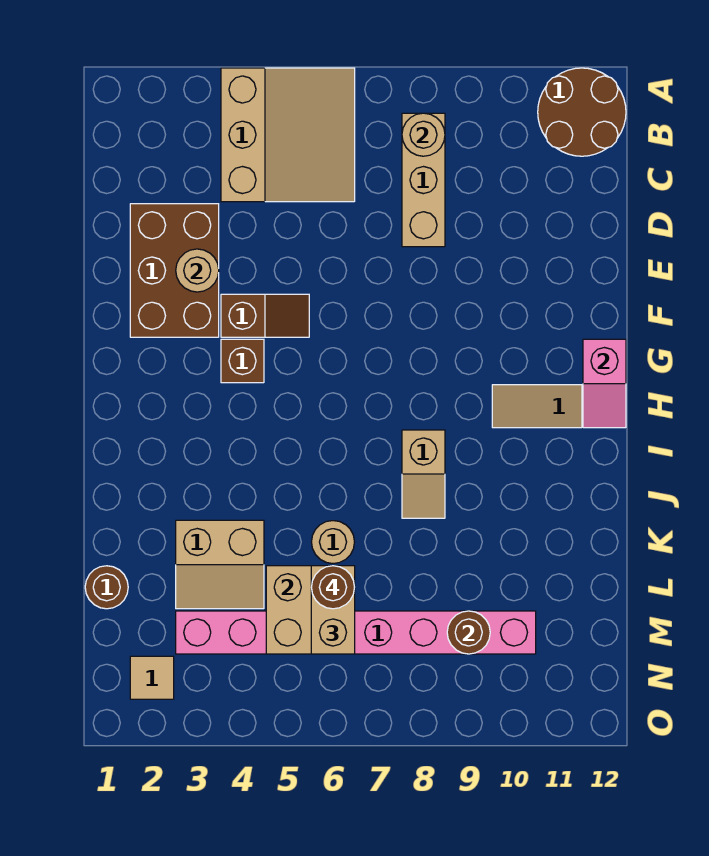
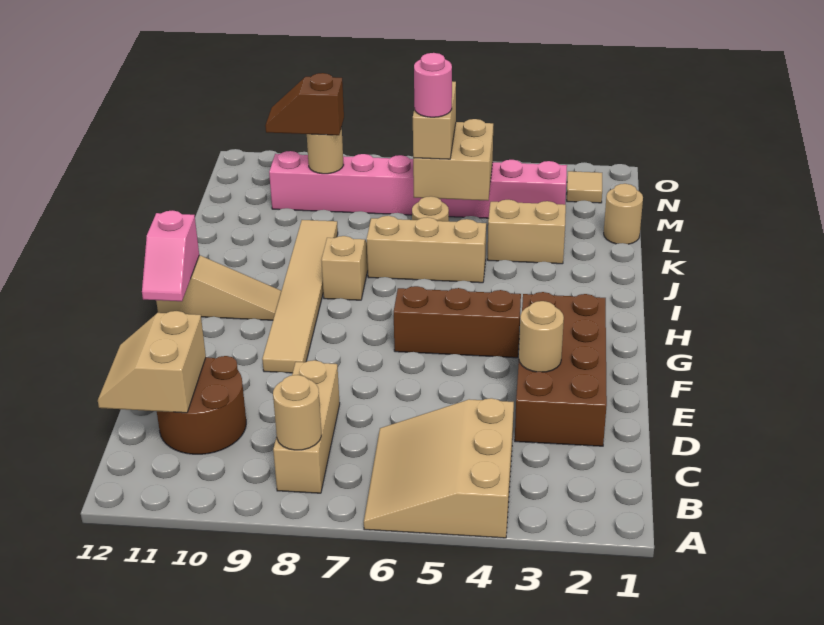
brown round brick A11:B12 level 1 -> brown round brick C10:D11 level 1
none -> tan slope C11:D12 level 2 top 11
brown brick D2:F3 level 1 -> brown brick D2:G3 level 1
brown slope F4:F5 level 1 top 4 -> brown slope M9:M10 level 3 top 9
none -> tan tile F9:K9 level 1
brown brick G4 level 1 -> brown brick G4:G6 level 1
pink slope G12:H12 level 2 top G -> pink slope G12:H12 level 2 top H
none -> tan brick J5:J7 level 1
brown round brick L1 level 1 -> tan round brick L1 level 1
brown round brick L6 level 4 -> pink round brick L6 level 4
brown round brick M9 level 2 -> tan round brick M9 level 2

